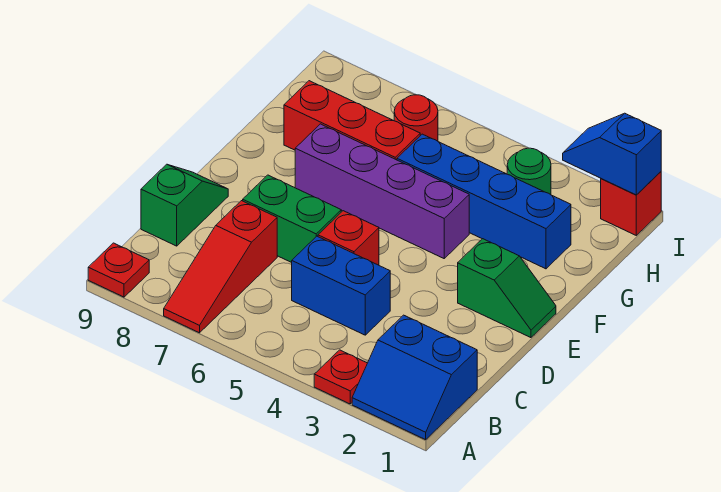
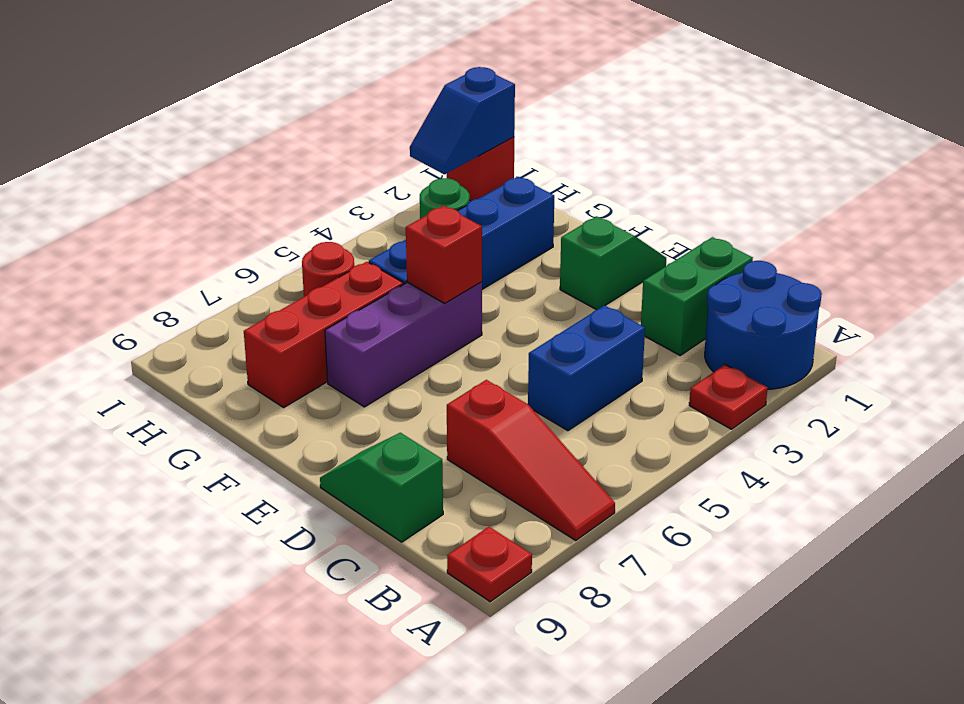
blue slope A1:B2 level 1 top B -> blue round brick A1:B2 level 1
red brick D5 level 1 -> red brick F5 level 2
green brick D6:D7 level 1 -> green brick C1:C2 level 1
purple brick F4:F7 level 1 -> purple brick F5:F7 level 1

